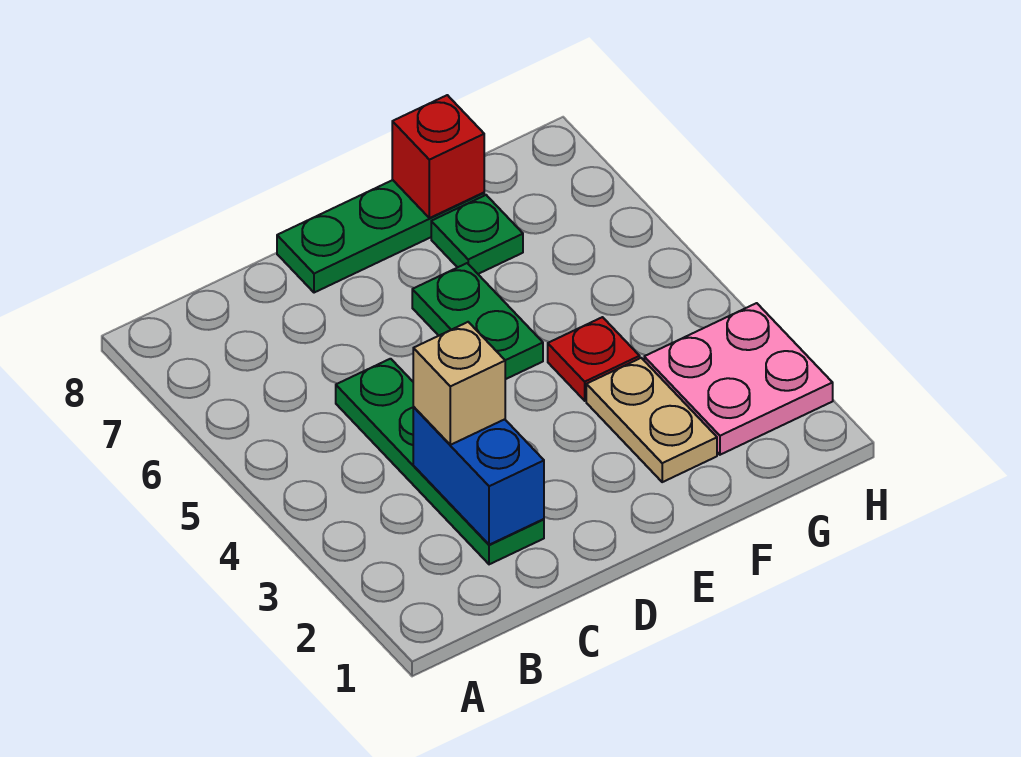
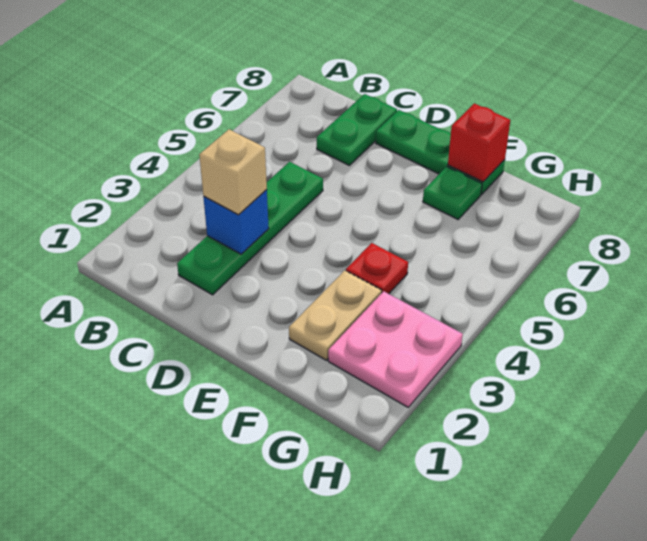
blue brick C2:C3 level 2 -> blue brick C3 level 2
green plate E5:E6 level 1 -> green plate C7:C8 level 1

